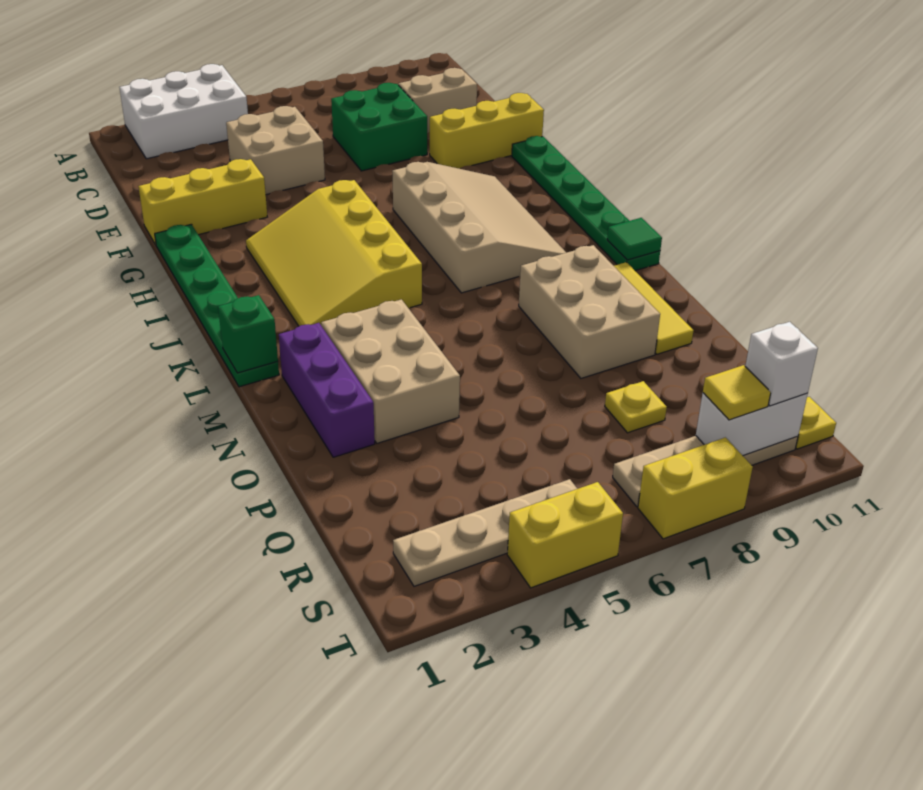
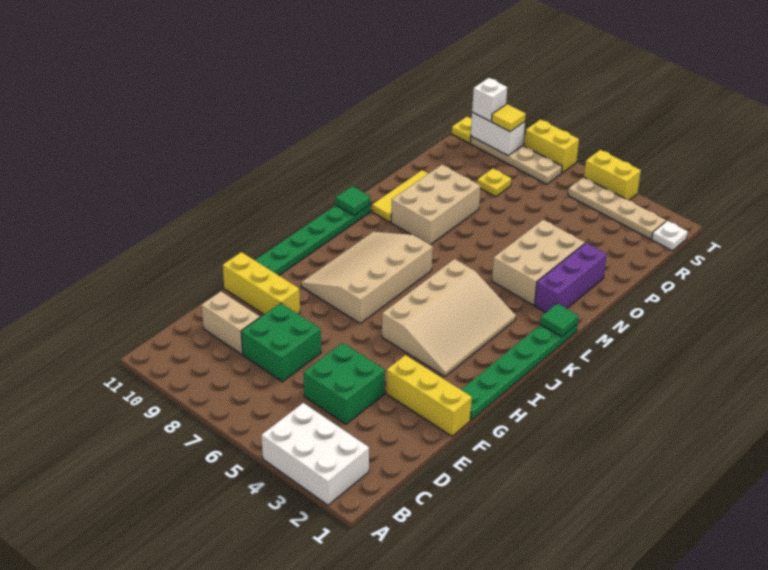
tan brick D4:E5 level 1 -> green brick D4:E5 level 1
yellow slope H3:K5 level 1 top 5 -> tan slope H3:K5 level 1 top 5
green brick L1 level 2 -> green tile L1 level 2
none -> white plate S1 level 1

